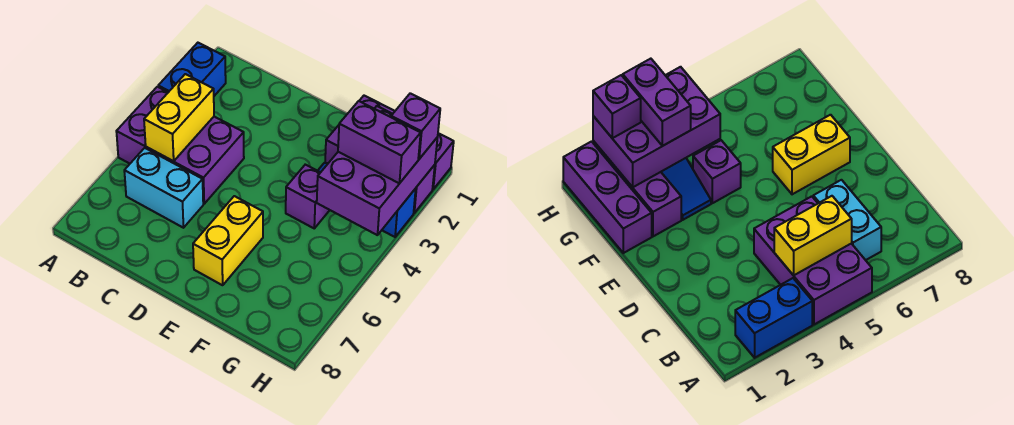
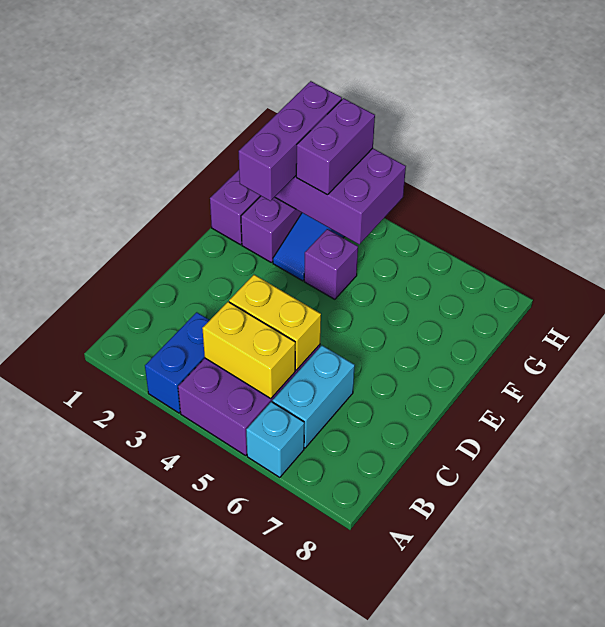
blue brick A2:A3 level 1 -> blue brick A3:B3 level 1
none -> cyan brick A6 level 1
yellow brick E6:E7 level 1 -> yellow brick C4:C5 level 2
purple brick H2 level 3 -> purple brick F2:H2 level 3

